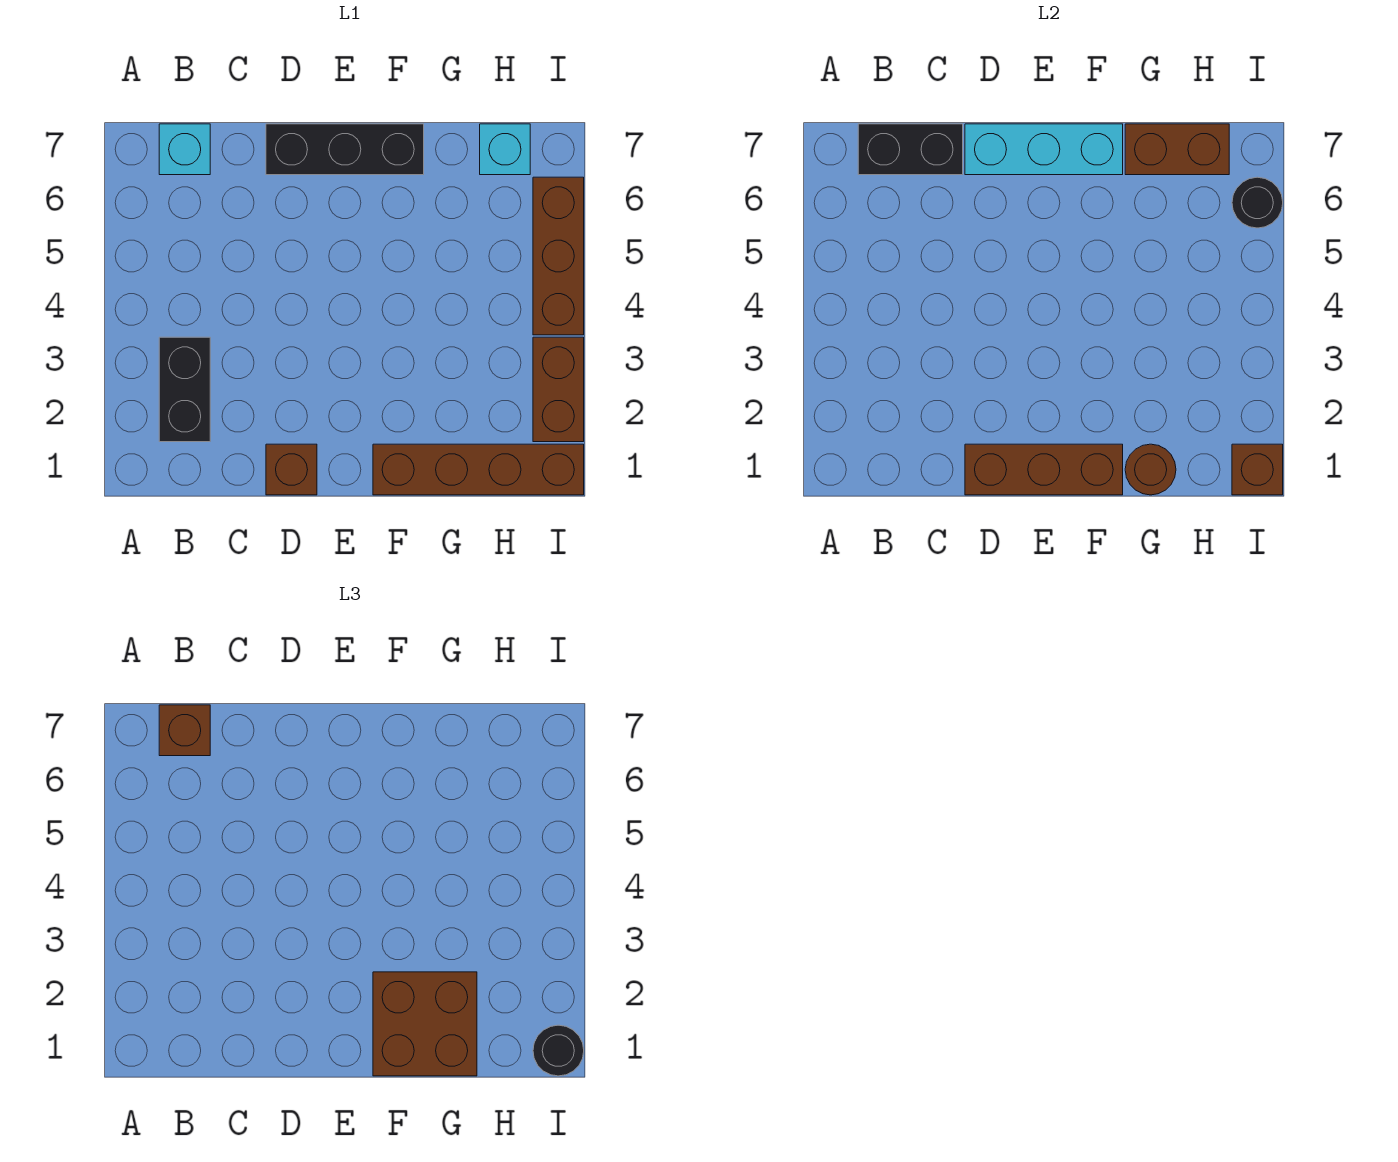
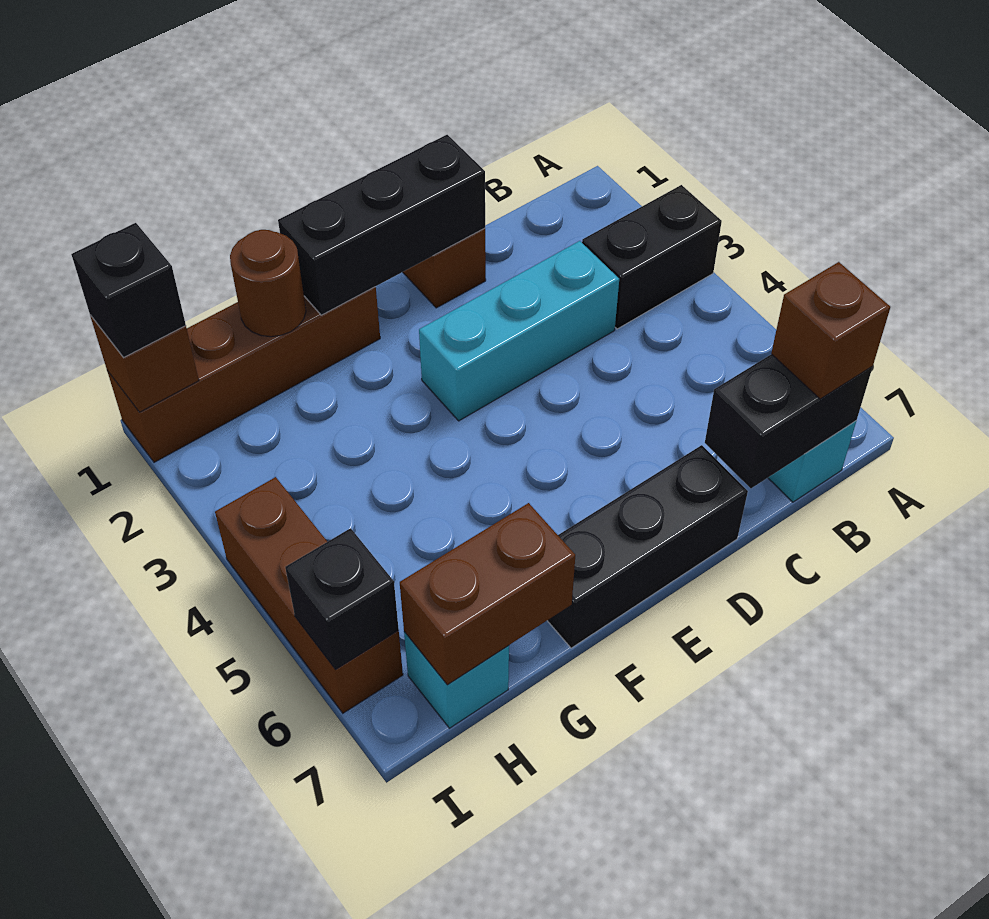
black brick B2:B3 level 1 -> black brick A3:B3 level 1
brown brick D1:F1 level 2 -> black brick D1:F1 level 2
cyan brick D7:F7 level 2 -> cyan brick C3:E3 level 1
brown brick F1:G2 level 3 -> none
black round brick I1 level 3 -> black brick I1 level 3
brown brick I2:I3 level 1 -> none
black round brick I6 level 2 -> black brick I6 level 2

